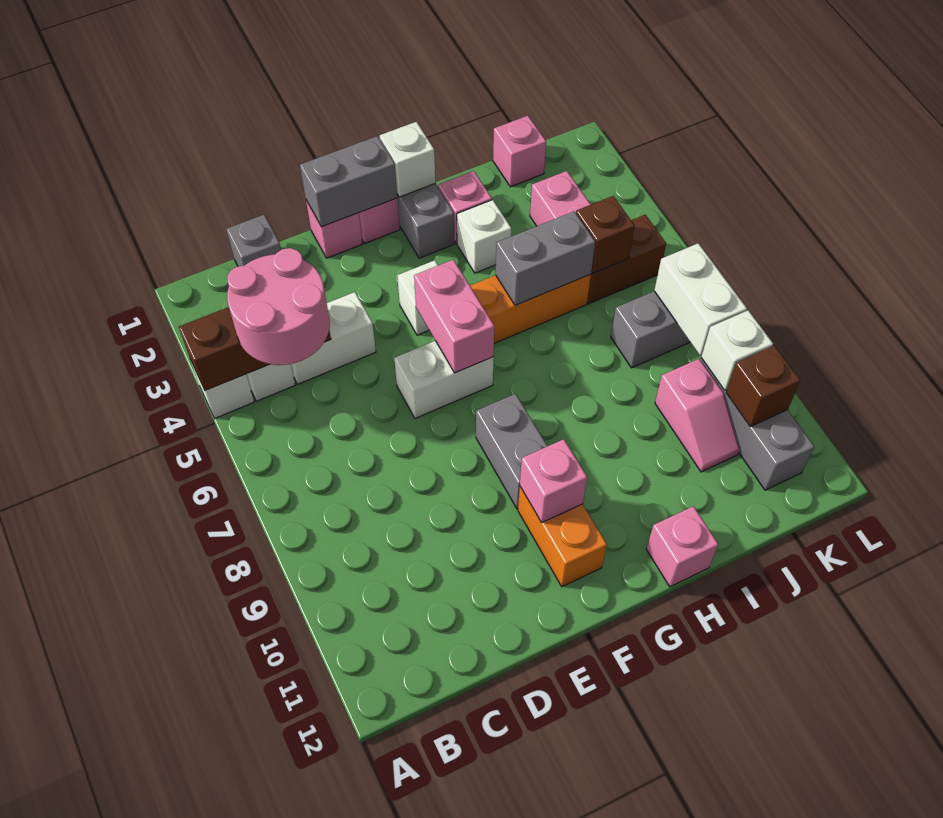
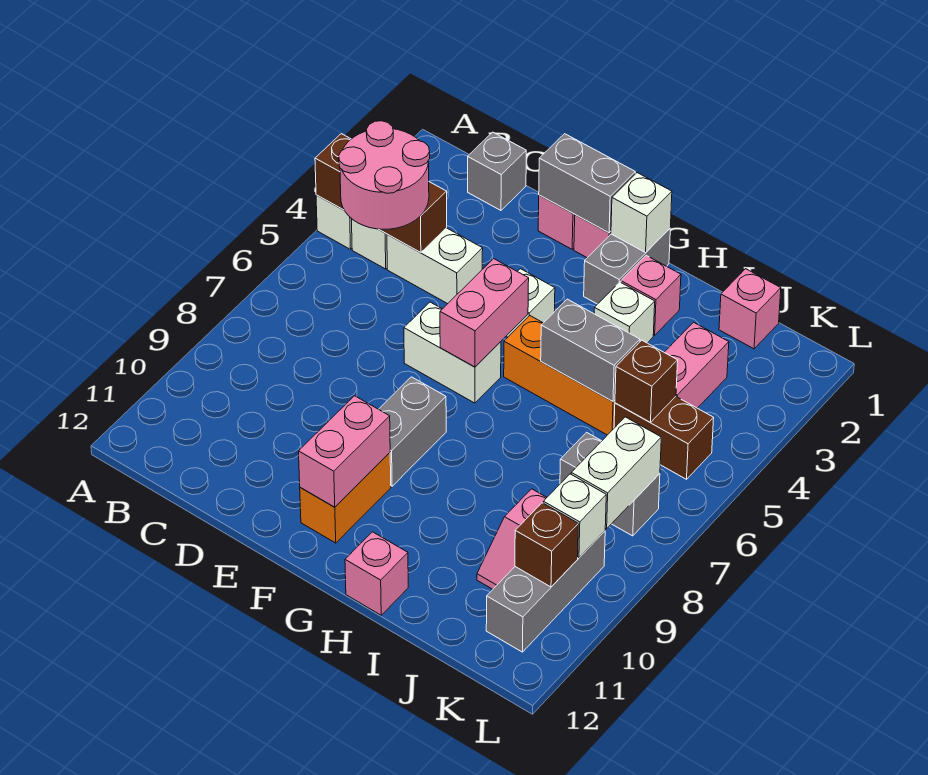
pink brick F10 level 2 -> pink brick F10:F11 level 2

